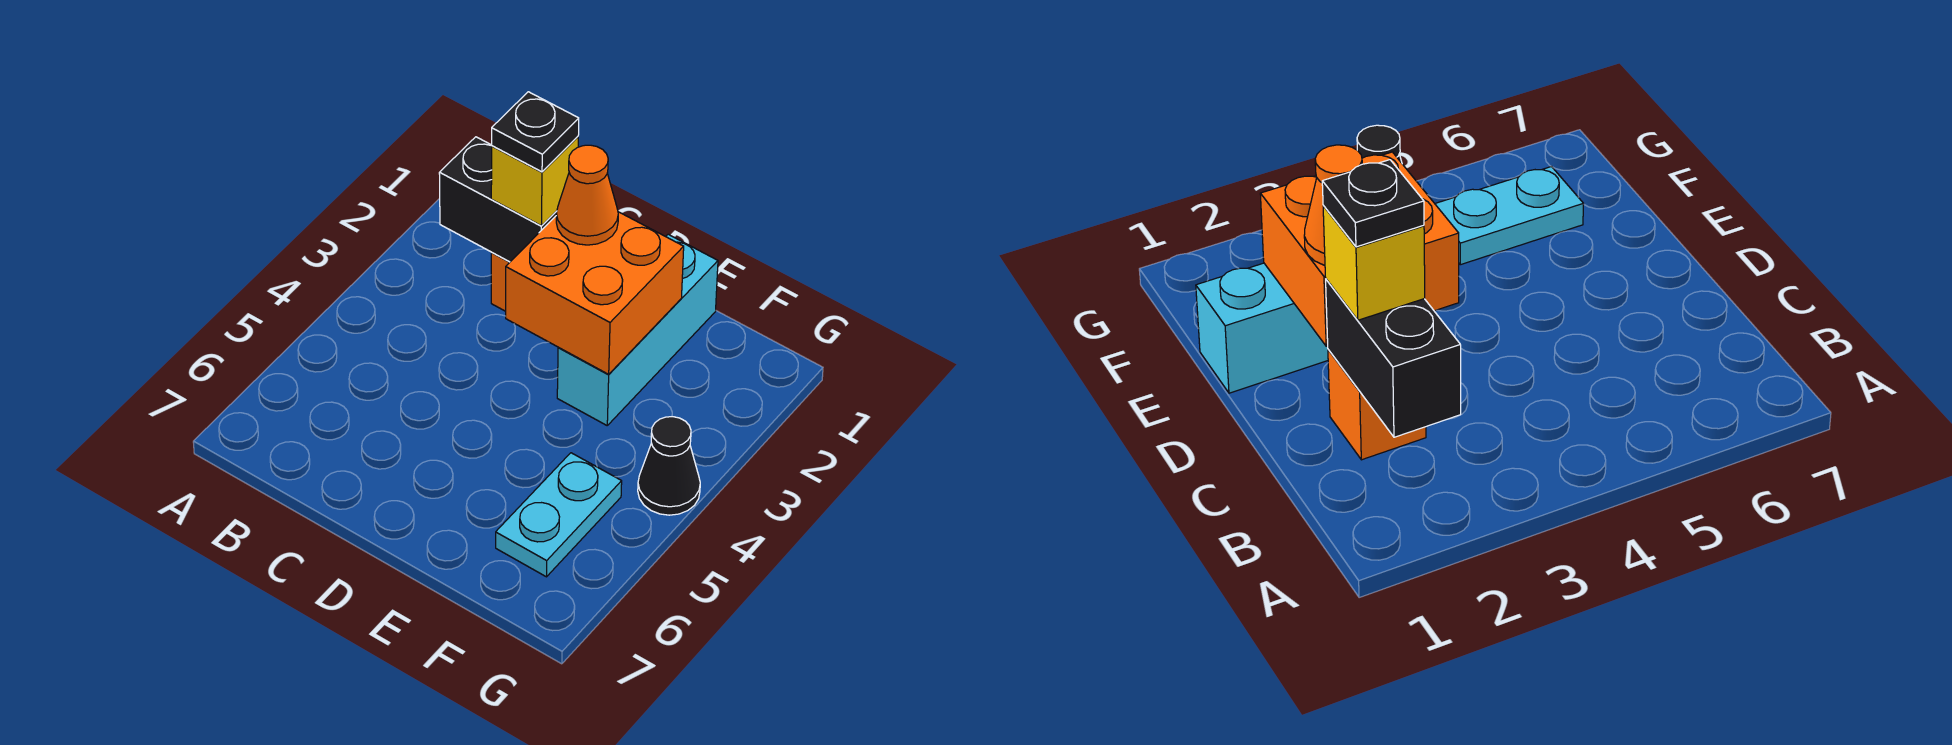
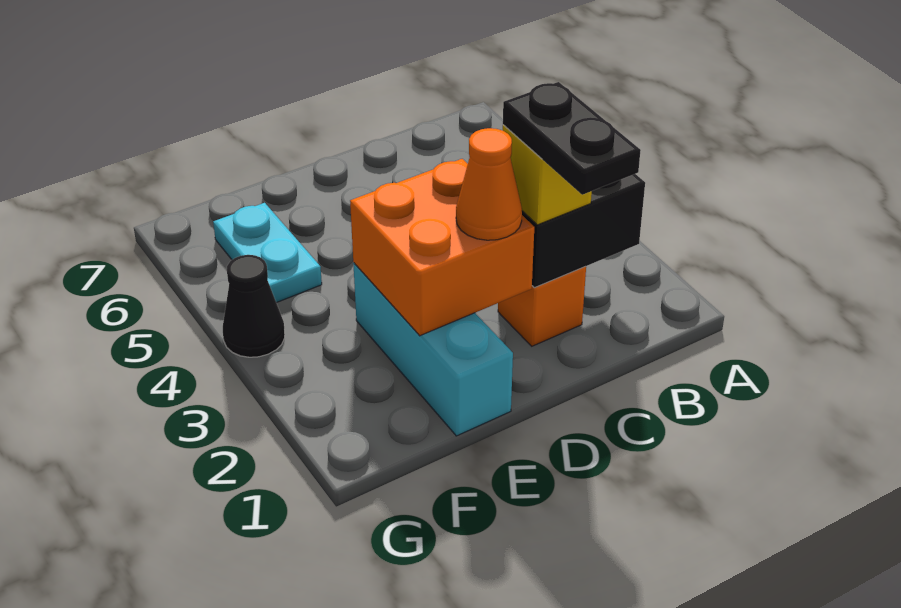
black plate C2 level 4 -> black plate C1:C2 level 4

